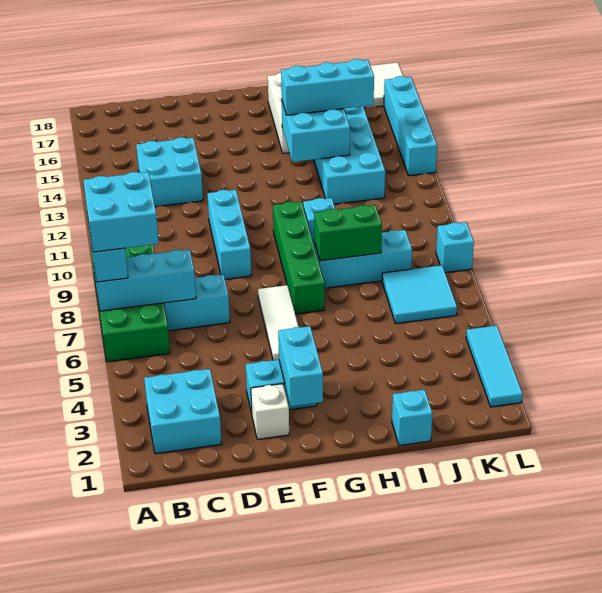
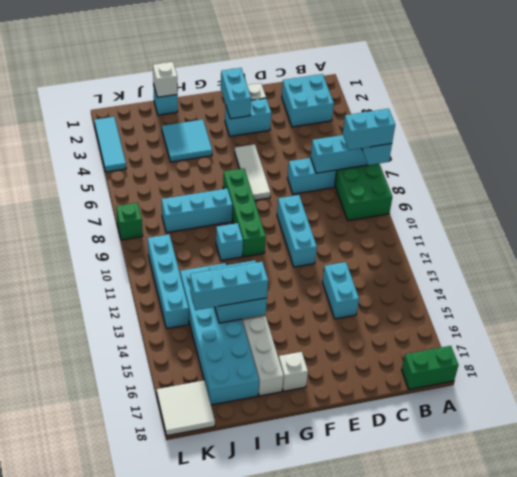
cyan brick A7:B8 level 4 -> cyan brick A8:B8 level 4
cyan brick C13:D14 level 1 -> cyan brick D13:D14 level 1
none -> white brick G17 level 1
green brick H8:I8 level 2 -> green brick A18:B18 level 1
none -> white brick I1 level 2
cyan tile J6:K7 level 1 -> cyan tile H3:I4 level 1
cyan brick L8 level 1 -> green brick L8 level 1
cyan brick L13:L16 level 1 -> cyan brick K10:K13 level 1

